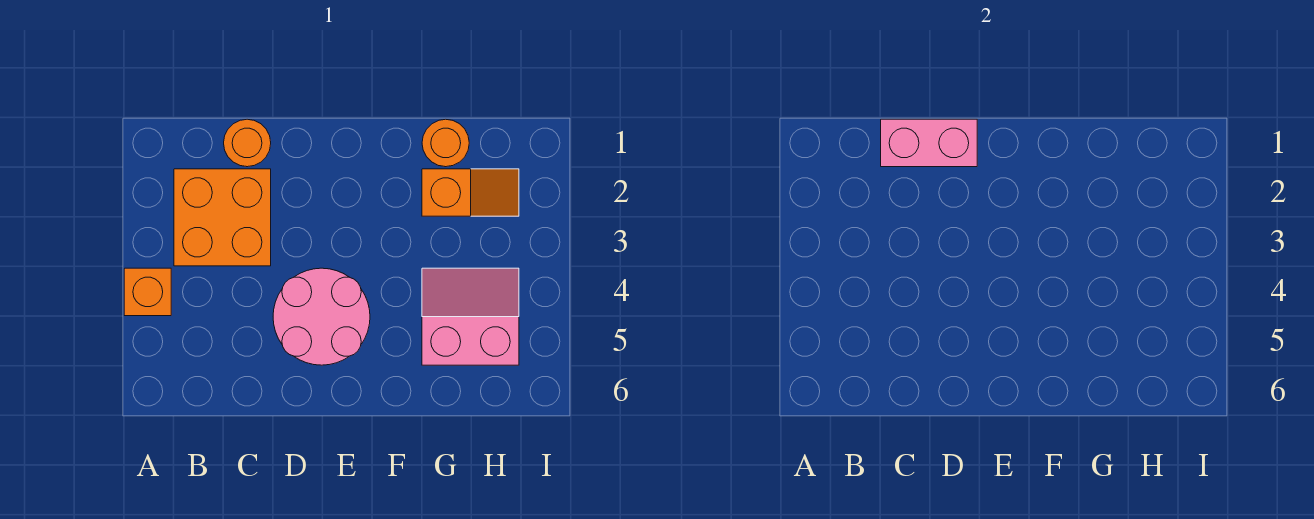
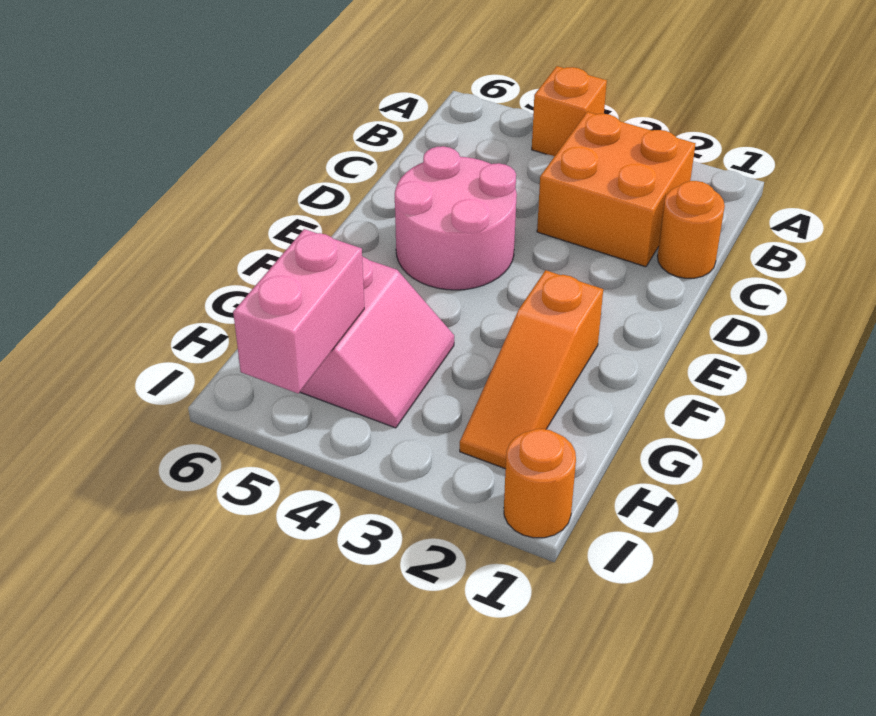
pink brick C1:D1 level 2 -> pink brick H5:I5 level 2
orange round brick G1 level 1 -> orange round brick I1 level 1
orange slope G2:H2 level 1 top G -> orange slope F2:H2 level 1 top F

